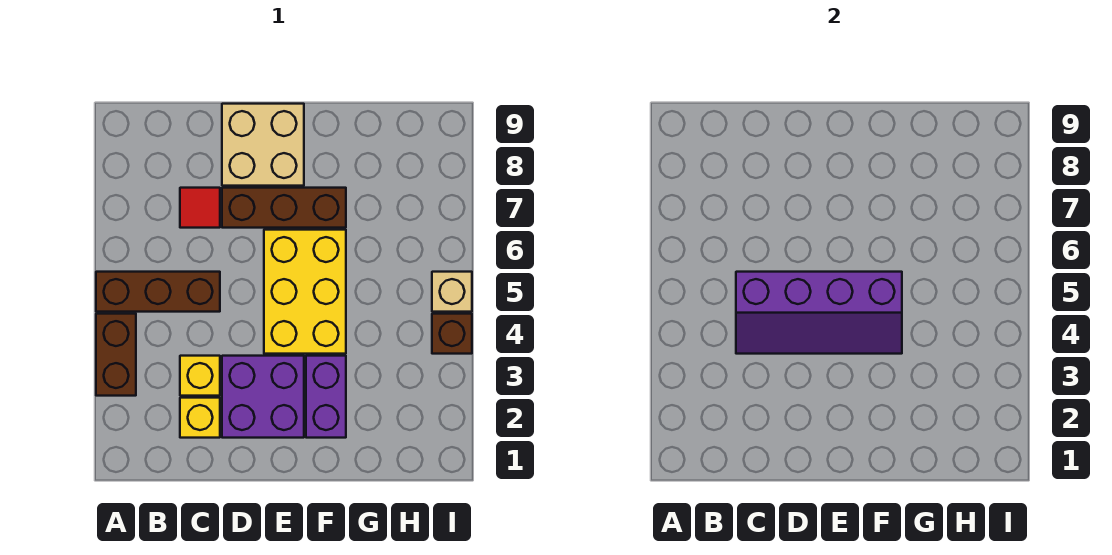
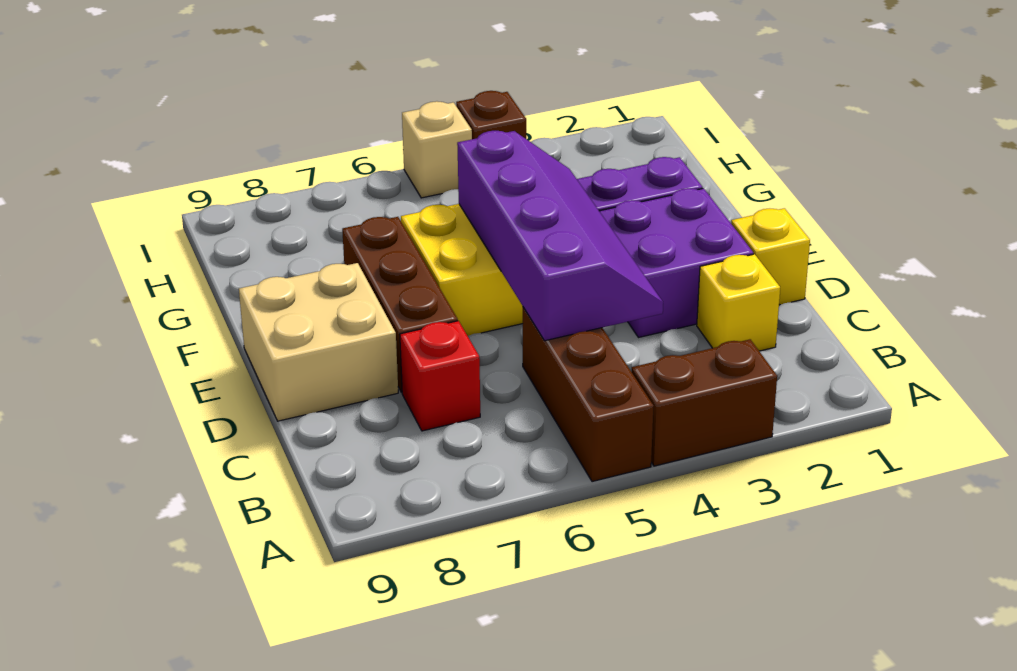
yellow brick C3 level 1 -> yellow brick D1 level 1
red tile C7 level 1 -> red brick C7 level 1

